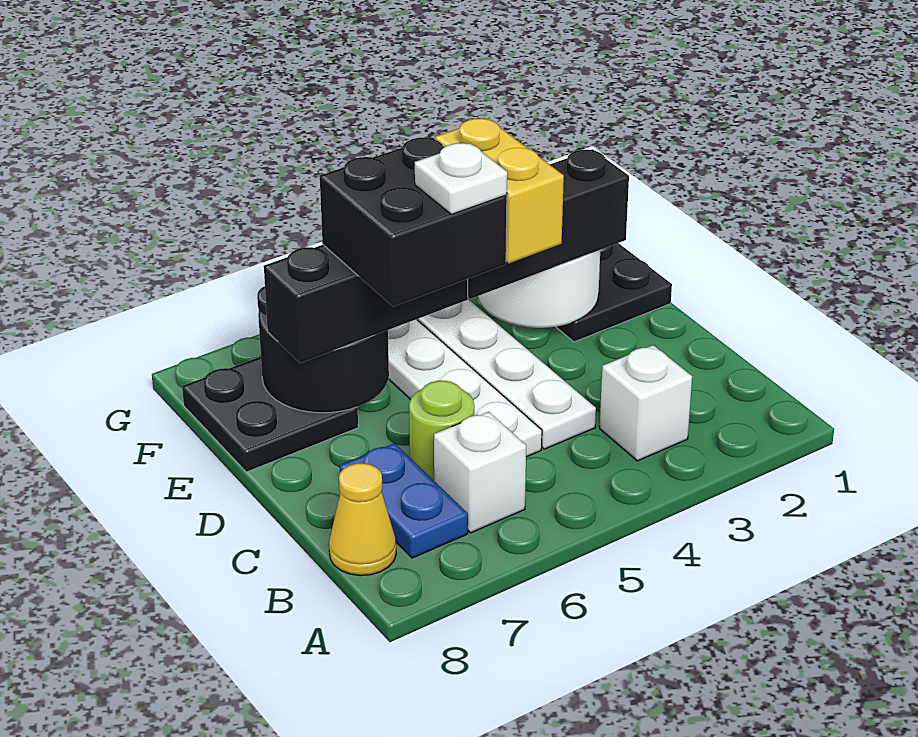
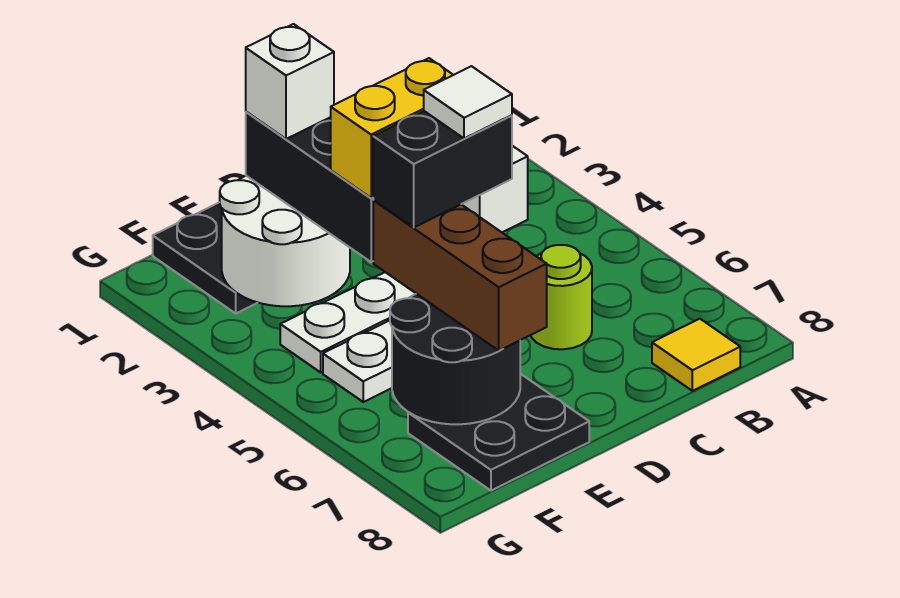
white brick B6 level 1 -> white brick E2 level 4
blue plate B7:C7 level 1 -> none
yellow cone B8 level 1 -> yellow tile B8 level 1
black brick D5:E6 level 4 -> black brick D5:E5 level 4
white plate D5 level 5 -> white tile D5 level 5
black brick E5:E7 level 3 -> brown brick E5:E7 level 3

